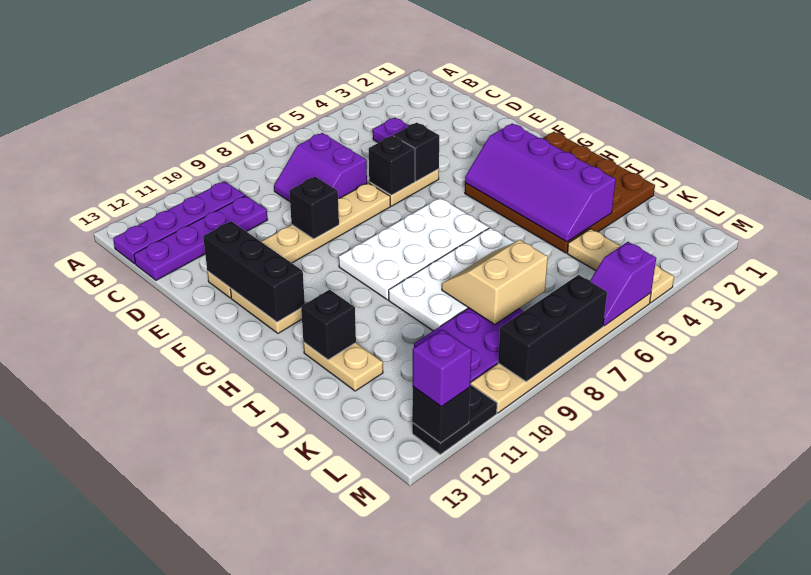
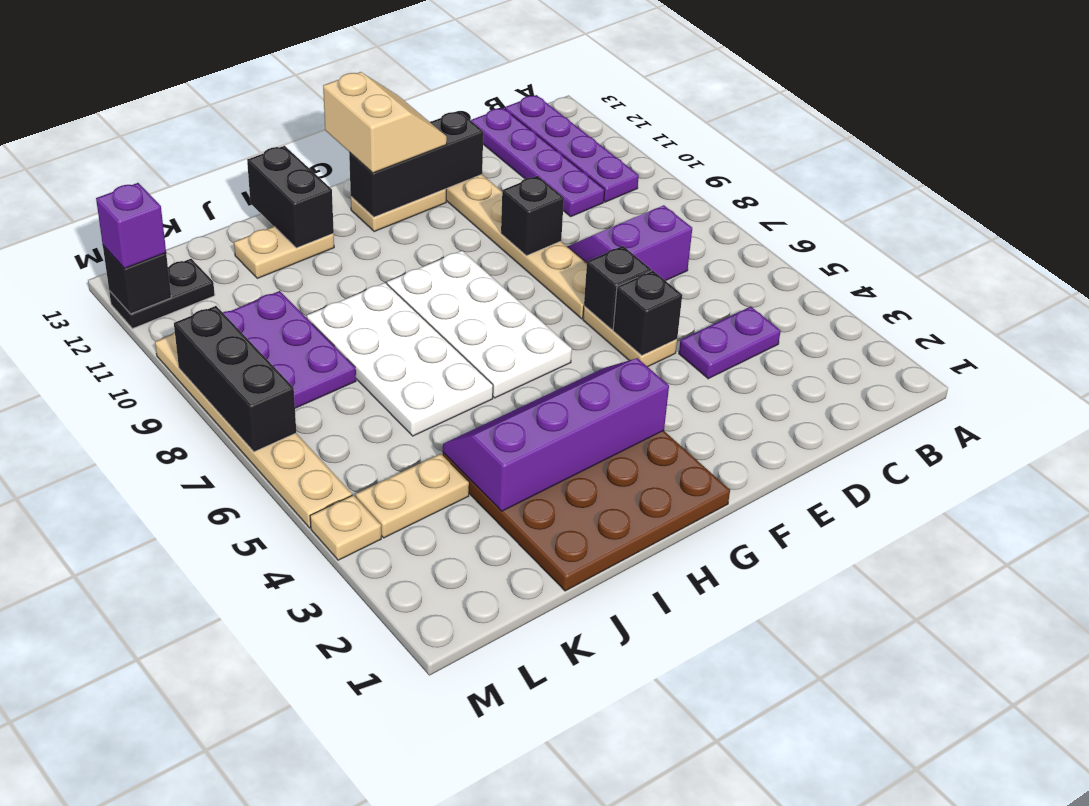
black brick I12 level 2 -> black brick I12:I13 level 2
tan slope J7:K8 level 2 top K -> tan slope F12:G13 level 3 top G
purple slope M5:M6 level 2 top 5 -> none
black plate M11:M12 level 1 -> black plate L12:M12 level 1

